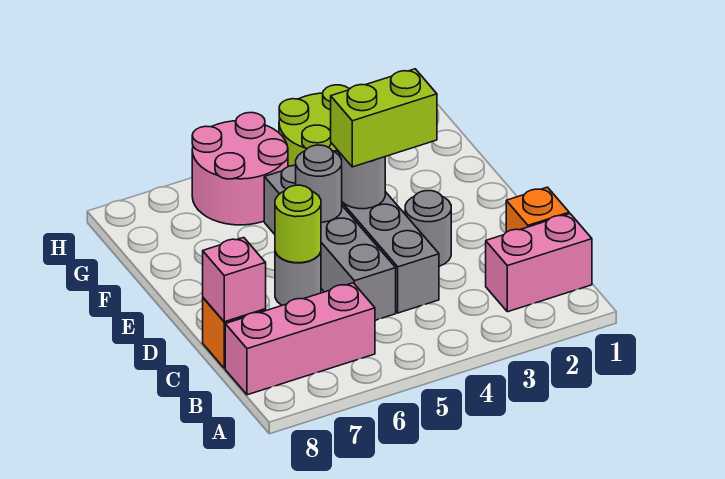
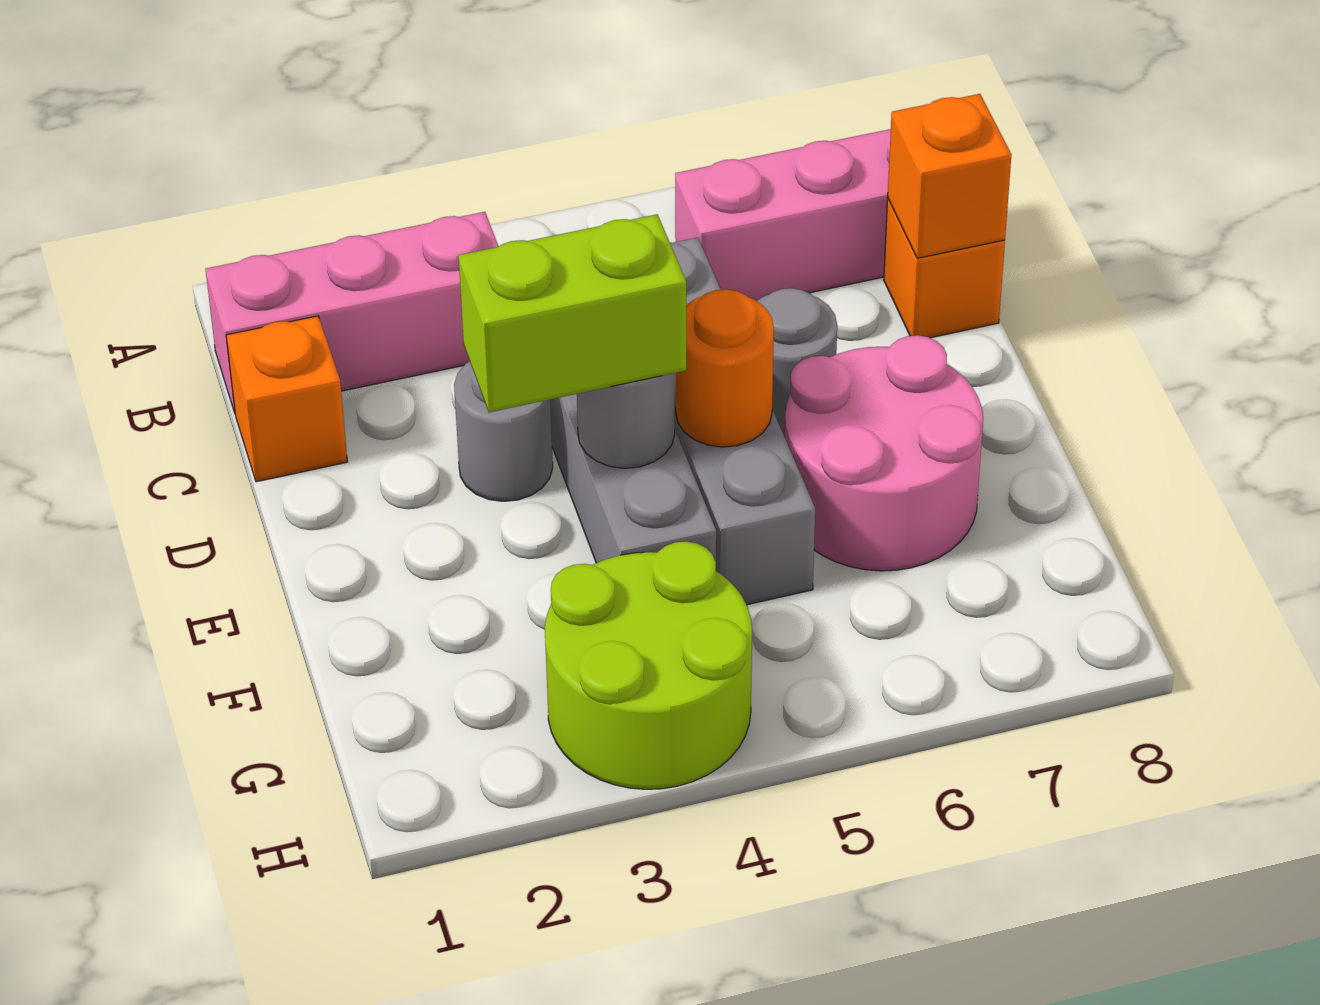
pink brick B1:B2 level 1 -> pink brick B1:B3 level 1
pink brick C8 level 2 -> orange brick C8 level 2
lime round brick D6 level 2 -> none
grey round brick E5 level 2 -> orange round brick E5 level 2
pink round brick G5:H6 level 1 -> pink round brick E6:F7 level 1

